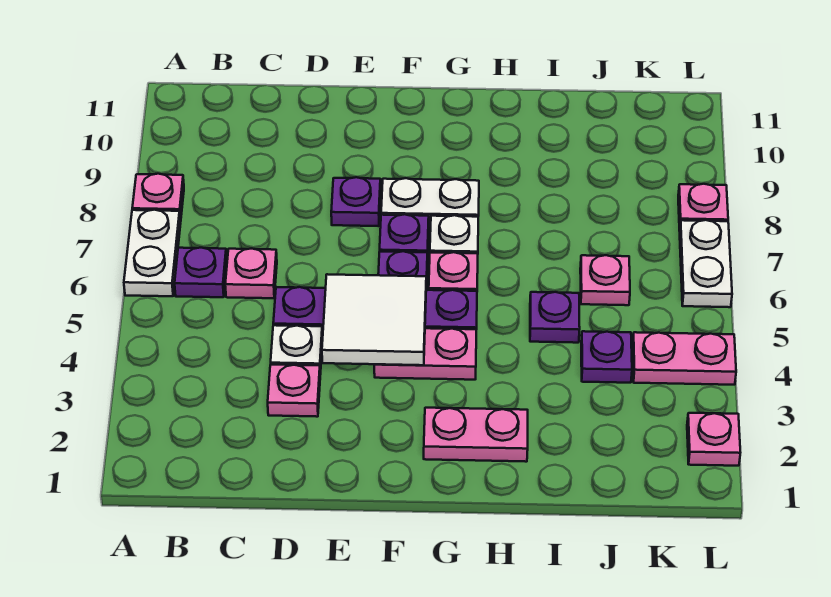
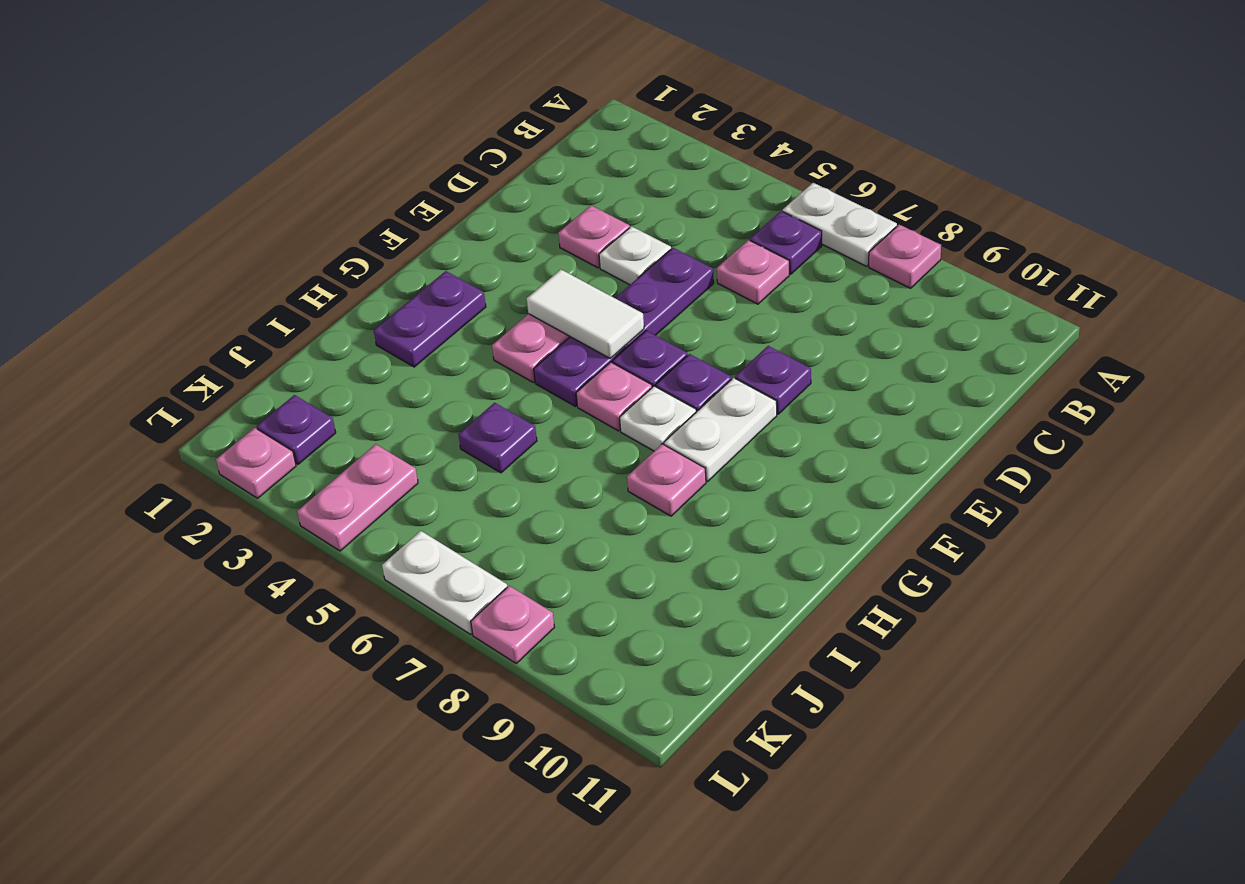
white tile E4:F5 level 2 -> white tile F4:F5 level 2
pink plate G2:H2 level 1 -> purple plate G2:H2 level 1
purple plate J4 level 1 -> purple plate K2 level 1
pink plate J6 level 1 -> pink plate H8 level 1

